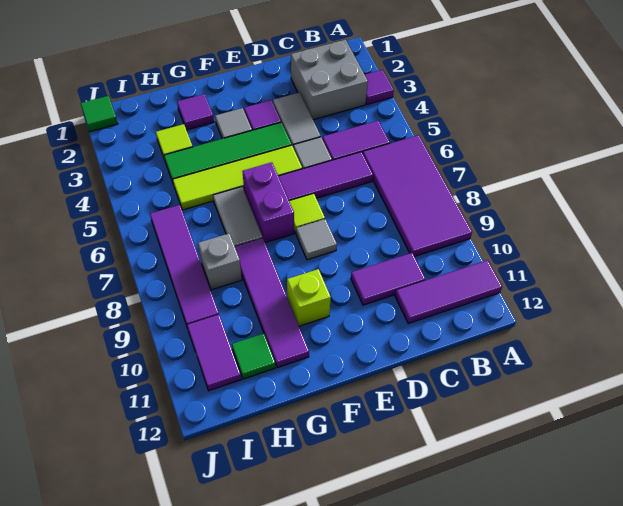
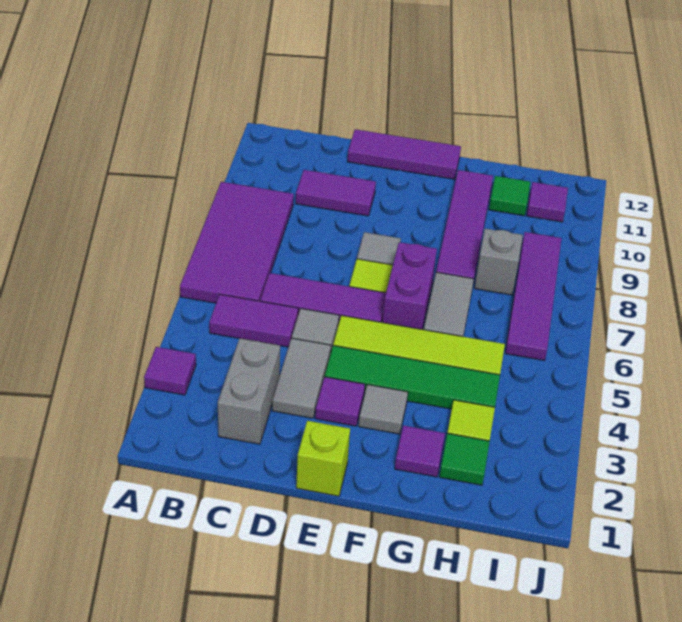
purple tile A11:C11 level 1 -> purple tile D12:F12 level 1
grey brick B2:C3 level 1 -> grey brick C2:C3 level 1
lime brick F10 level 1 -> lime brick E1 level 1
purple tile I10:I11 level 1 -> purple tile I11 level 1
green tile J1 level 1 -> green tile H2 level 1

